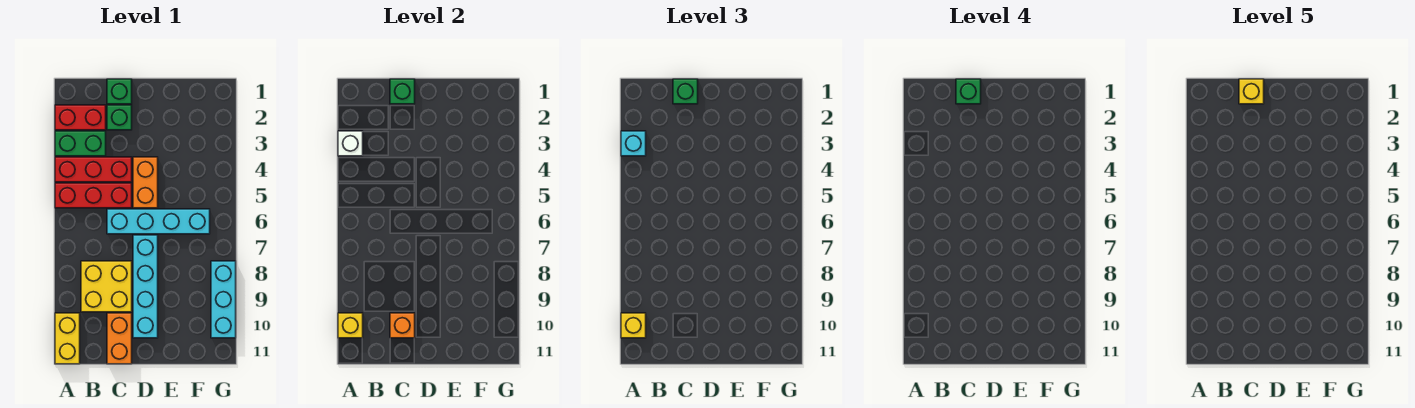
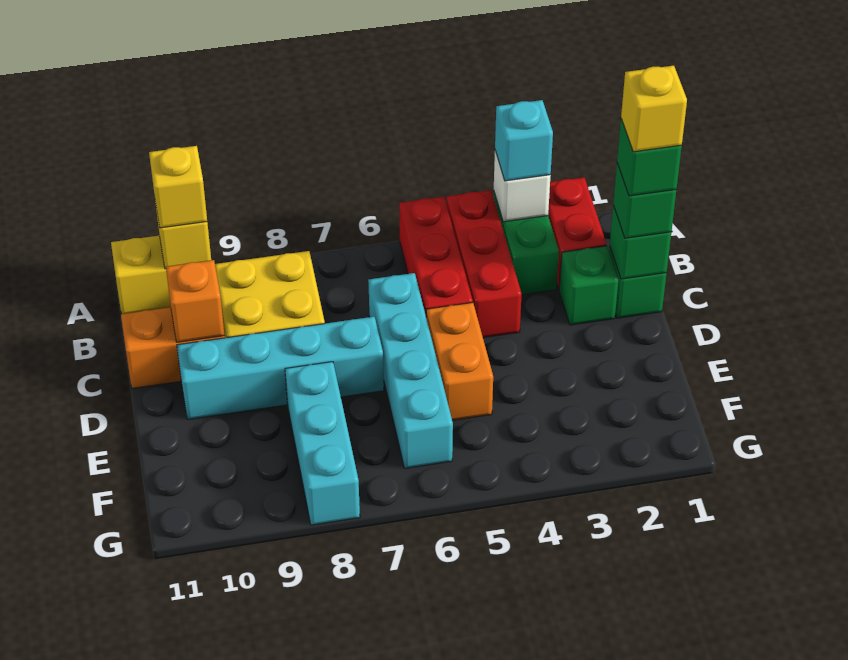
orange brick D4:D5 level 1 -> orange brick D5:E5 level 1
cyan brick G8:G10 level 1 -> cyan brick E8:G8 level 1

